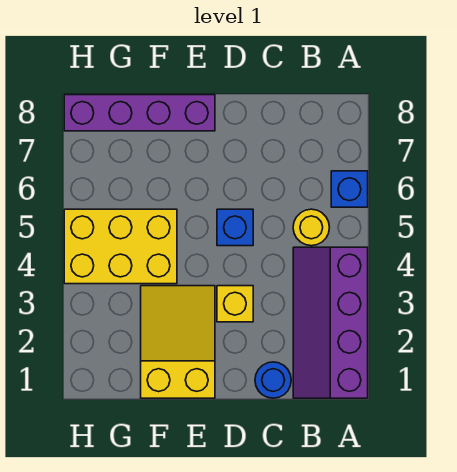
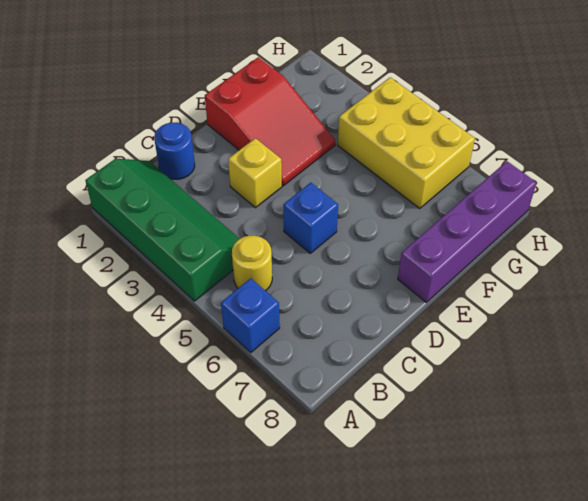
purple slope A1:B4 level 1 top A -> green slope A1:B4 level 1 top A
yellow slope E1:F3 level 1 top 1 -> red slope E1:F3 level 1 top 1
yellow brick F4:H5 level 1 -> yellow brick G4:H6 level 1

